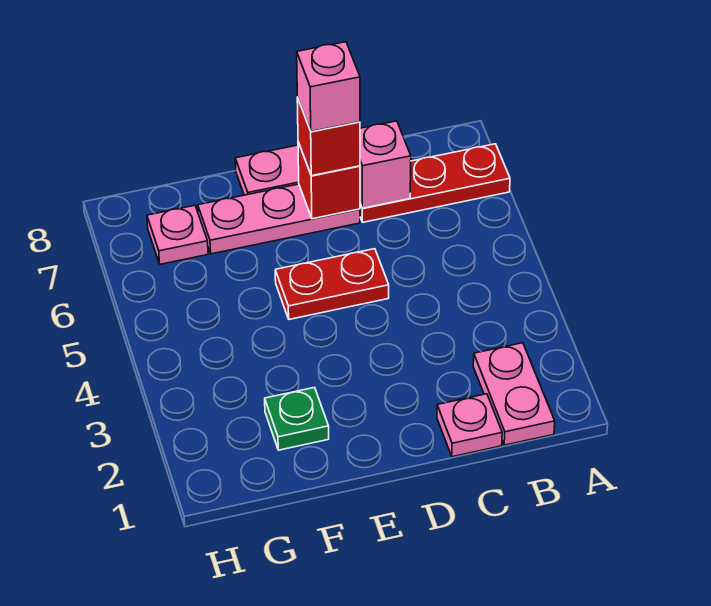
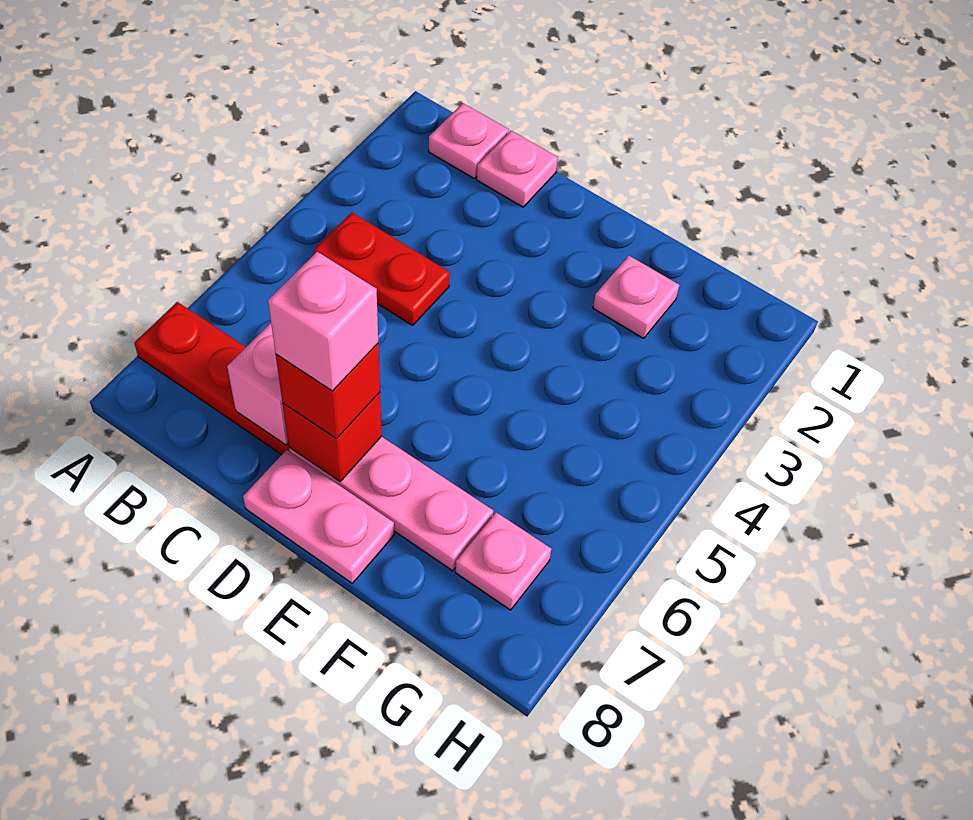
pink plate B1:B2 level 1 -> pink plate B1 level 1
red plate D5:E5 level 1 -> red plate B4:C4 level 1
green plate F2 level 1 -> pink plate F2 level 1

